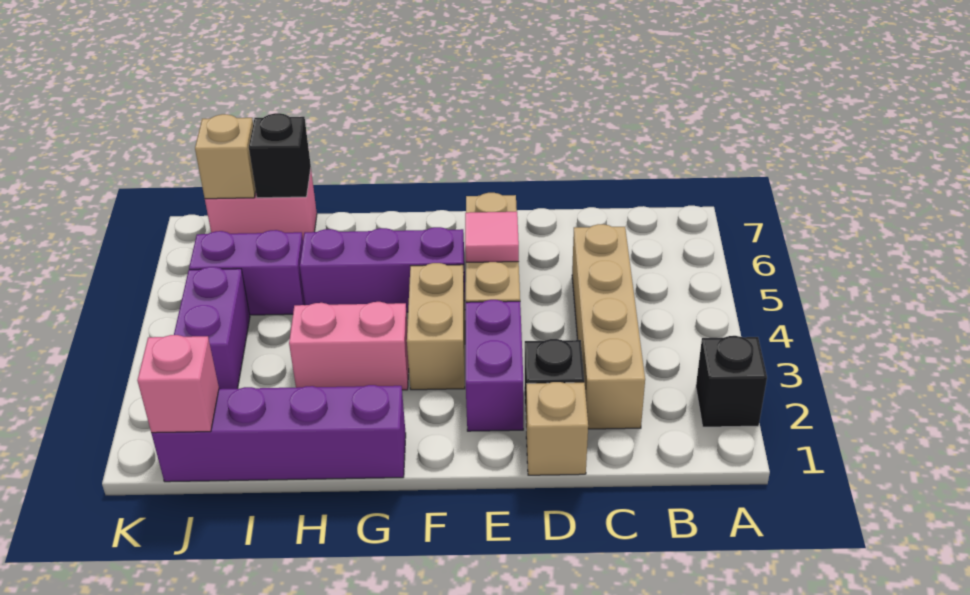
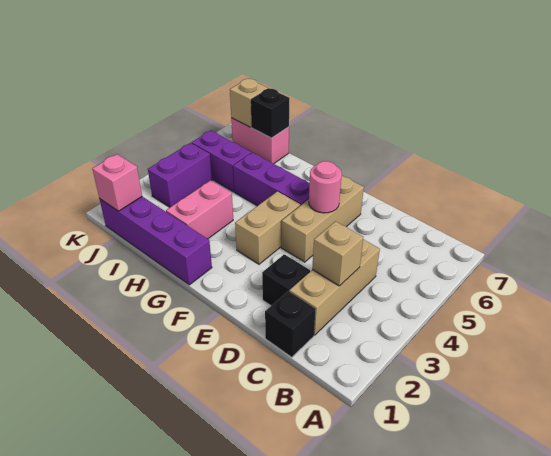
black brick A2 level 1 -> black brick C1 level 1
tan brick C2:C5 level 1 -> tan brick C2:C4 level 1
tan brick D1 level 1 -> tan brick C3 level 2
purple brick E2:E3 level 1 -> none
pink tile E5 level 2 -> pink round brick E5 level 2
pink brick G3:H3 level 1 -> pink brick H2:H3 level 1

